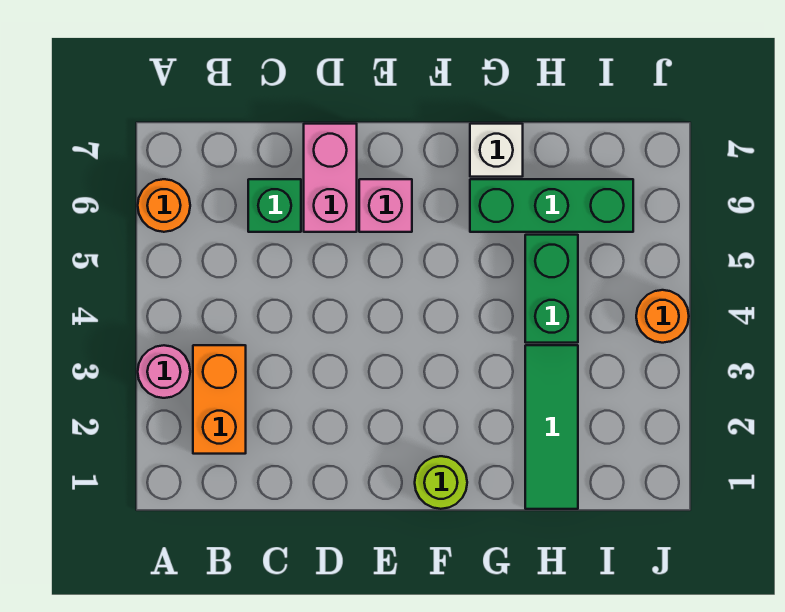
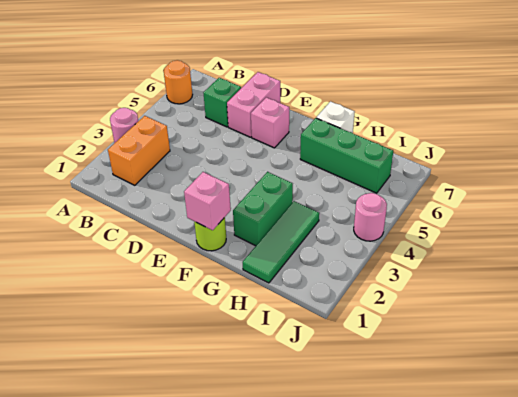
none -> pink brick F1 level 2
green brick H4:H5 level 1 -> green brick G2:G3 level 1
orange round brick J4 level 1 -> pink round brick J4 level 1

